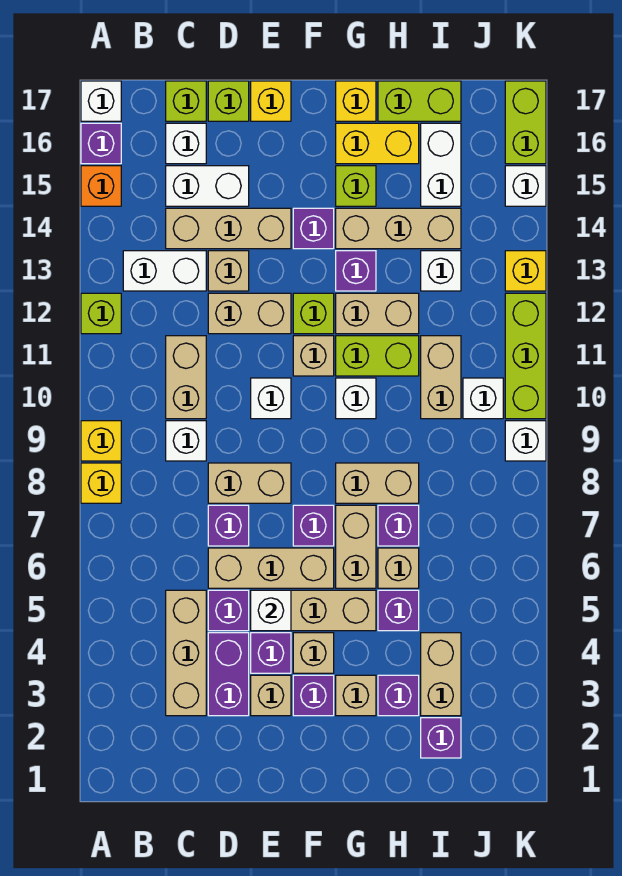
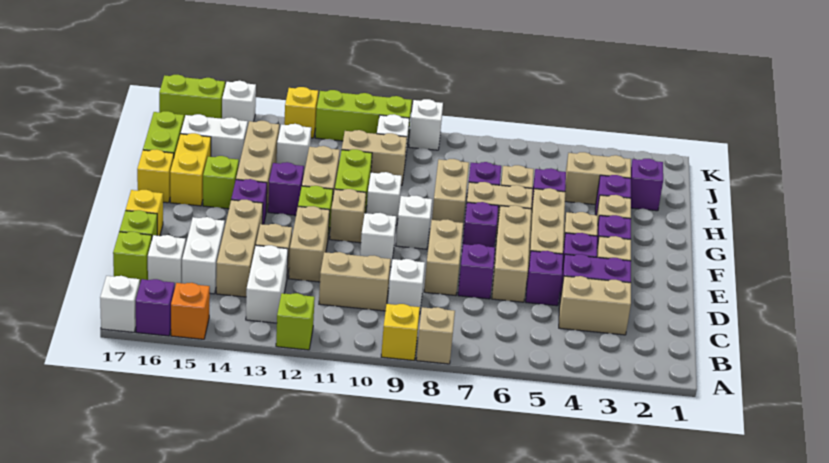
yellow brick A8 level 1 -> tan brick A8 level 1
tan brick C3:C5 level 1 -> tan brick C3:C4 level 1
white brick E5 level 2 -> white brick F9 level 1

